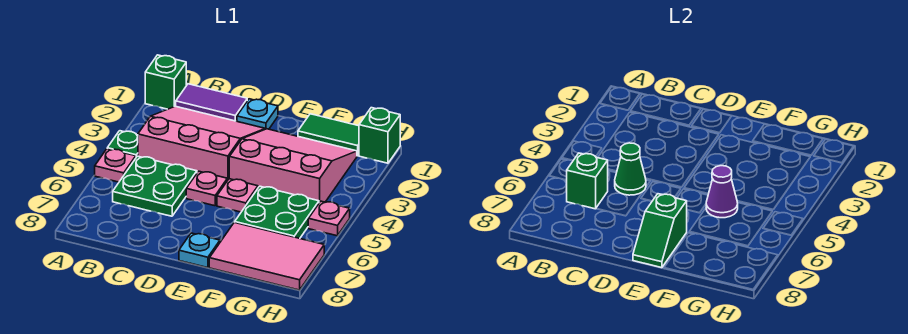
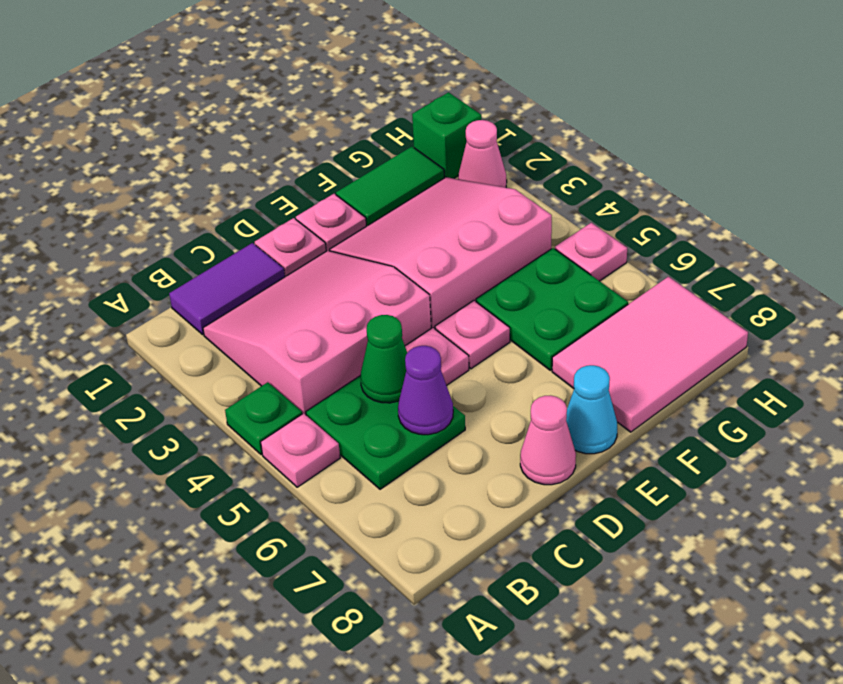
green brick A1 level 1 -> none
green brick B6 level 2 -> none
cyan plate D1 level 1 -> pink plate D1 level 1
none -> pink cone D8 level 1
none -> pink plate E1 level 1
green slope E7:E8 level 2 top 7 -> none
cyan plate E8 level 1 -> cyan cone E8 level 1
purple cone F5 level 2 -> purple cone C6 level 2
none -> pink cone H2 level 1

